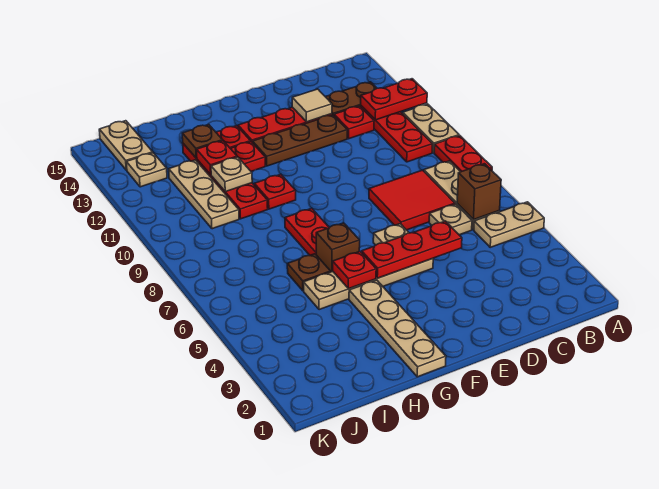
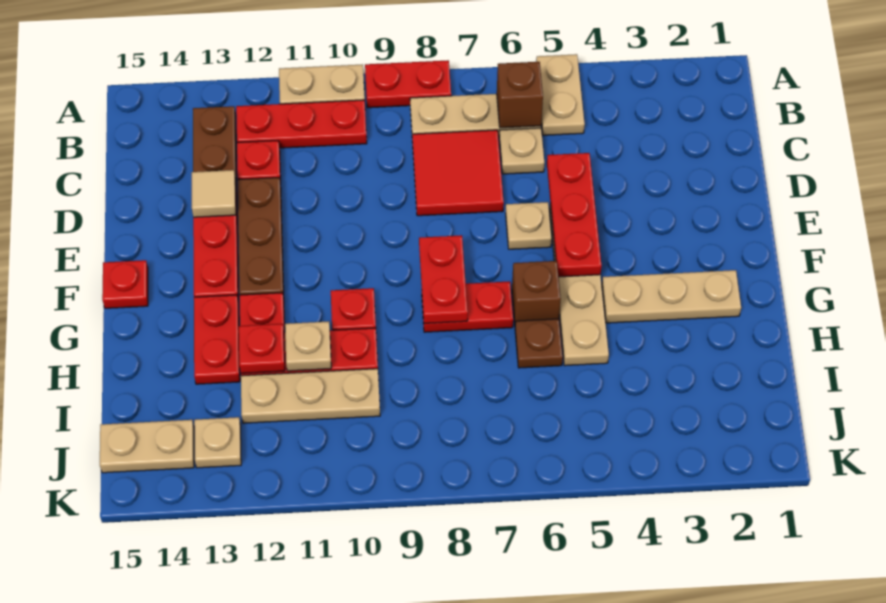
red plate A12:B12 level 2 -> red plate F8:G8 level 2
tan plate G1:G4 level 1 -> tan plate G2:G4 level 1
red plate G5 level 2 -> red plate F15 level 1
brown plate H13 level 2 -> none

